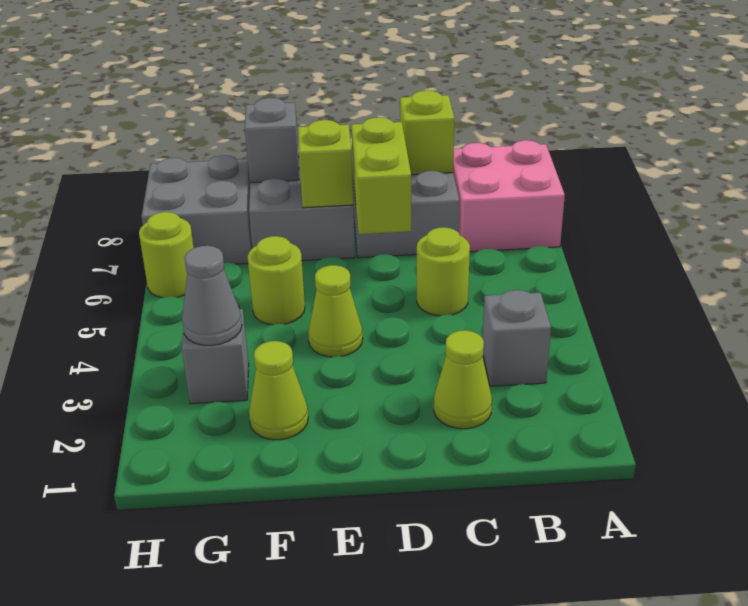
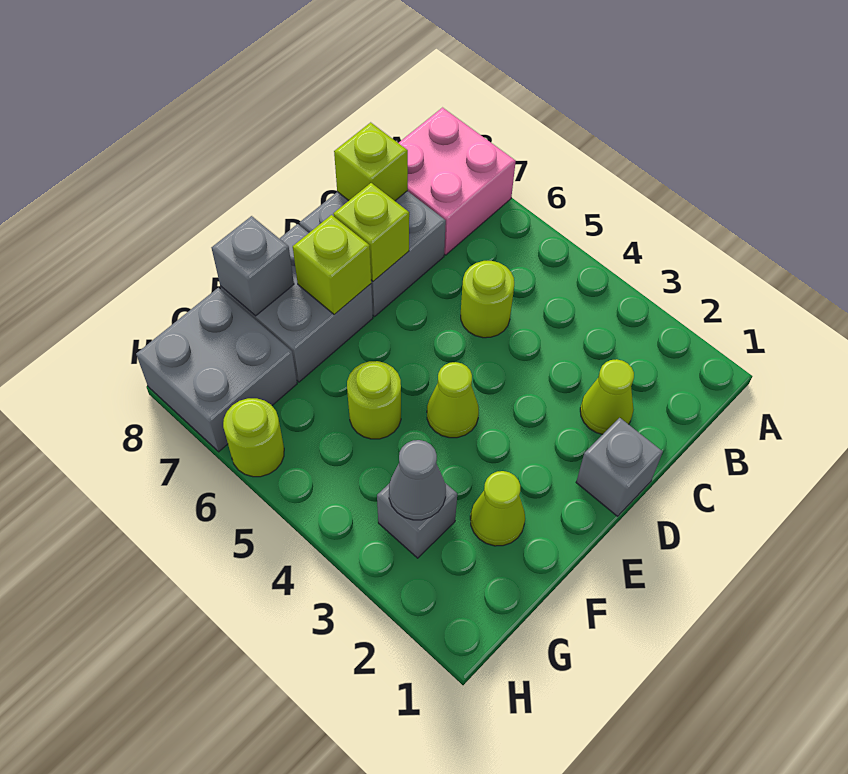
grey brick B3 level 1 -> grey brick D1 level 1
lime brick D6:D7 level 2 -> lime brick D7 level 2

